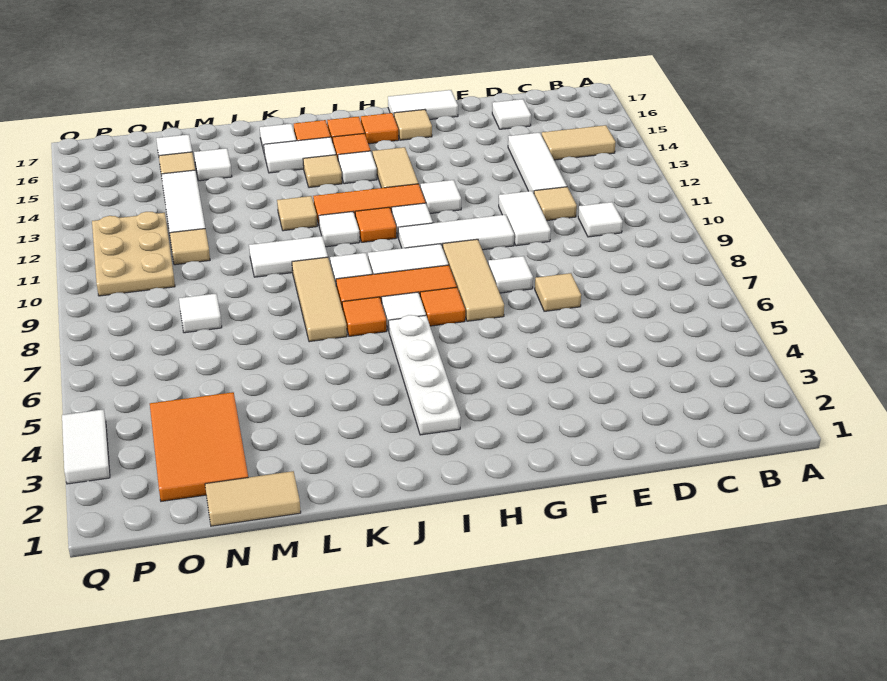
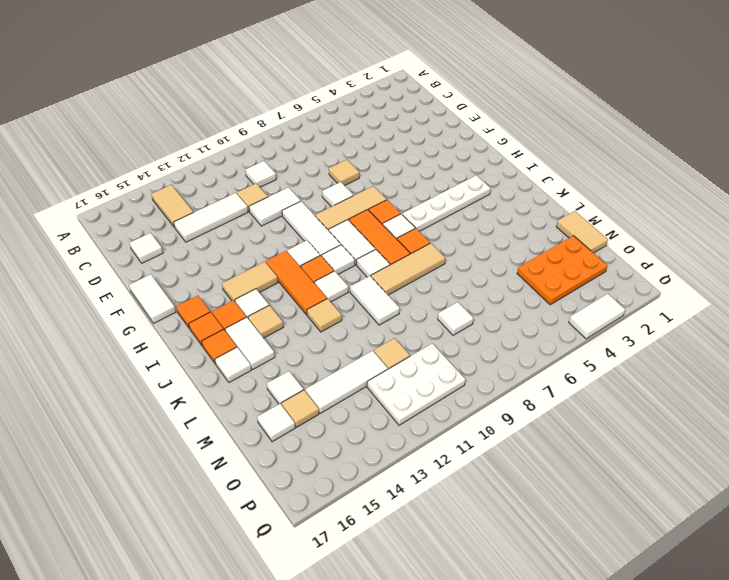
white tile G12 level 1 -> white tile I10 level 1
tan tile G16 level 1 -> none
orange tile N2:O4 level 1 -> orange plate N2:O4 level 1
tan plate O10:P12 level 1 -> white plate O10:P12 level 1

